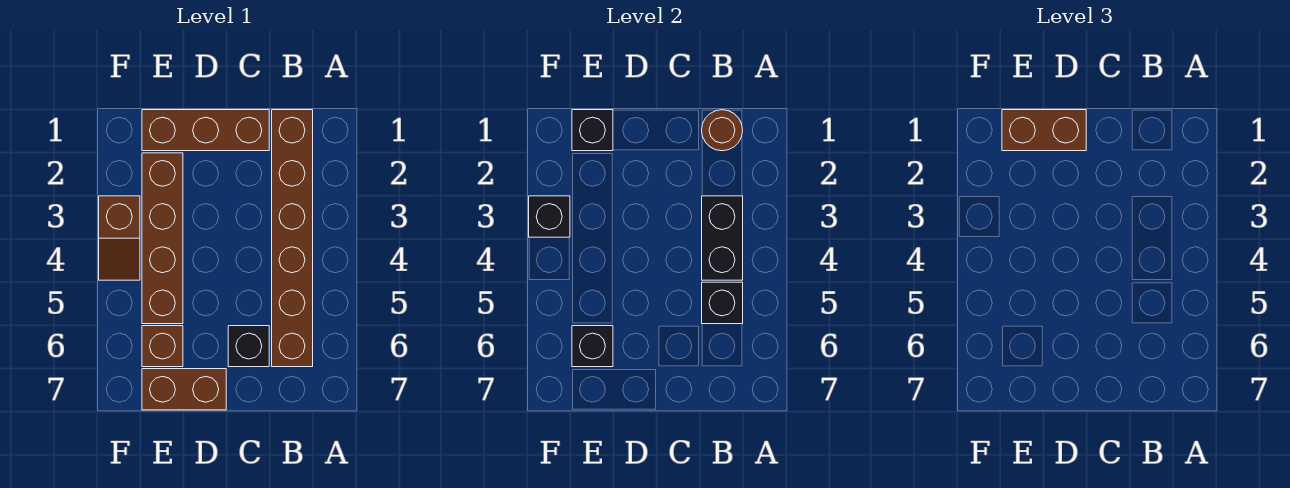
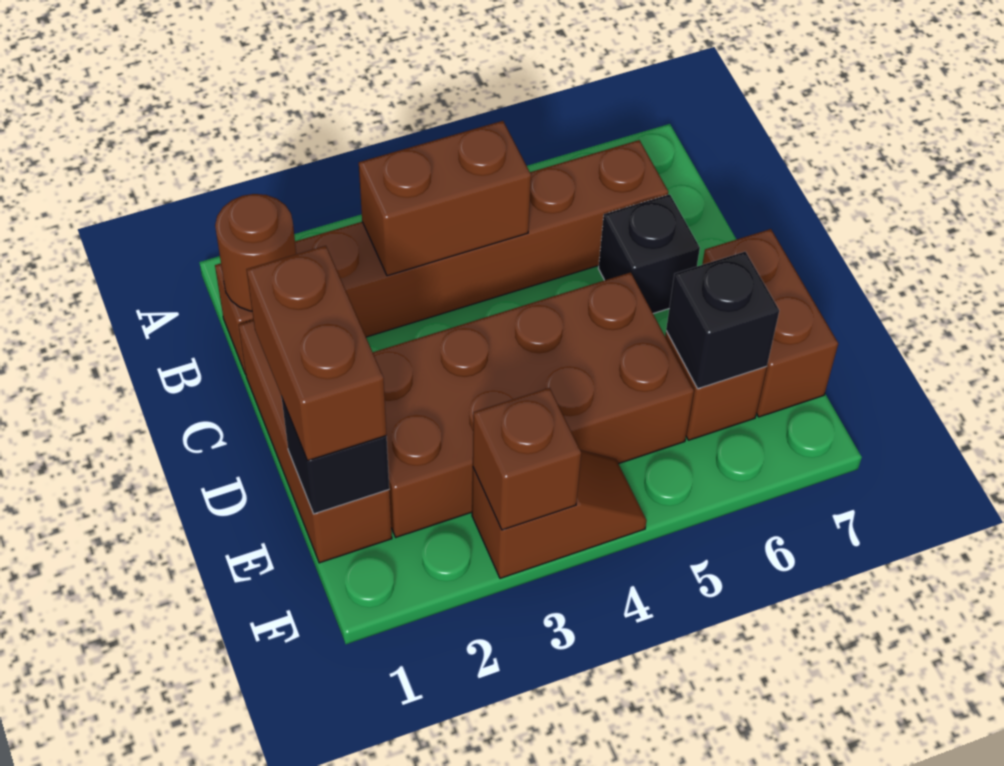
black brick B3:B4 level 2 -> brown brick B3:B4 level 2
black brick B5 level 2 -> none
brown brick E2:E5 level 1 -> brown brick D2:E5 level 1
black brick F3 level 2 -> brown brick F3 level 2

